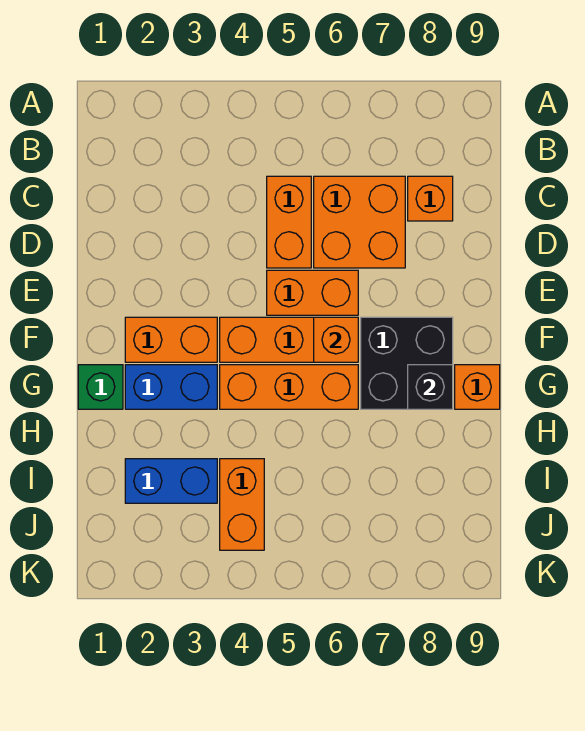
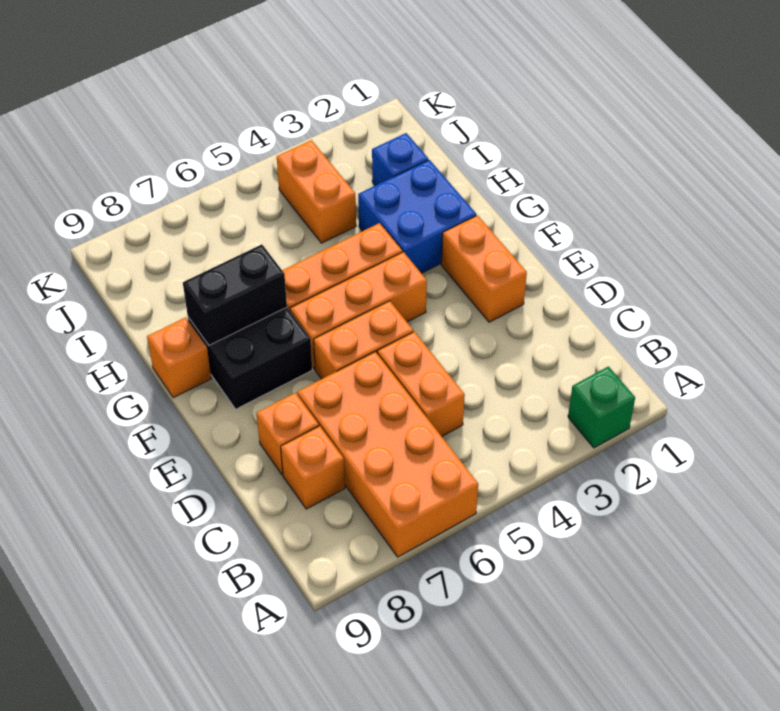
orange brick C6:D7 level 1 -> orange brick A6:D7 level 1
orange brick F2:F3 level 1 -> orange brick E2:F2 level 1
orange brick F6 level 2 -> orange brick D8 level 1
green brick G1 level 1 -> green brick A2 level 1
blue brick G2:G3 level 1 -> blue brick G2:H3 level 1
black brick G8 level 2 -> black brick G7:G8 level 2
blue brick I2:I3 level 1 -> blue brick I2 level 1

